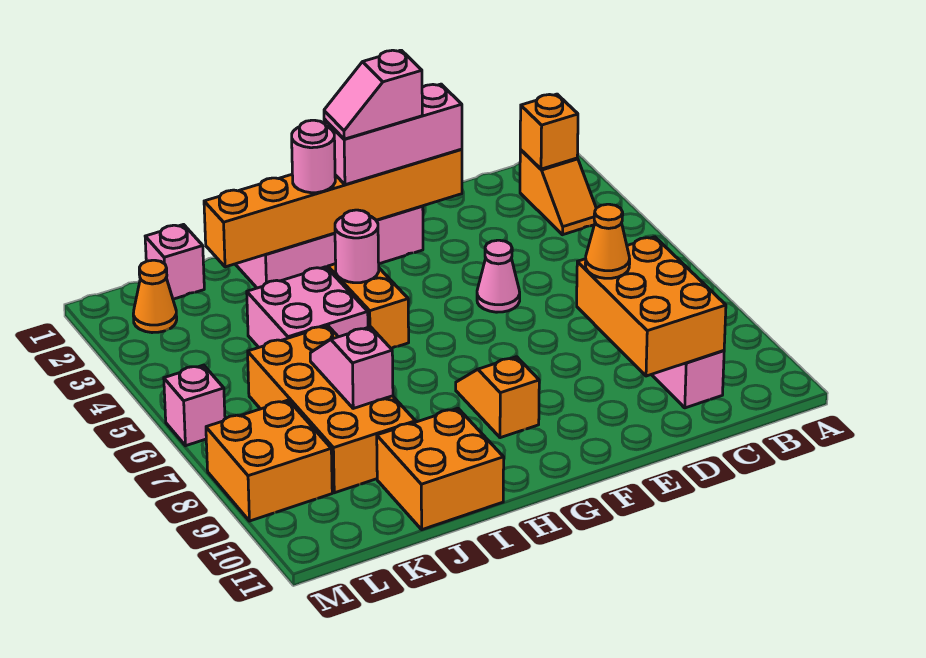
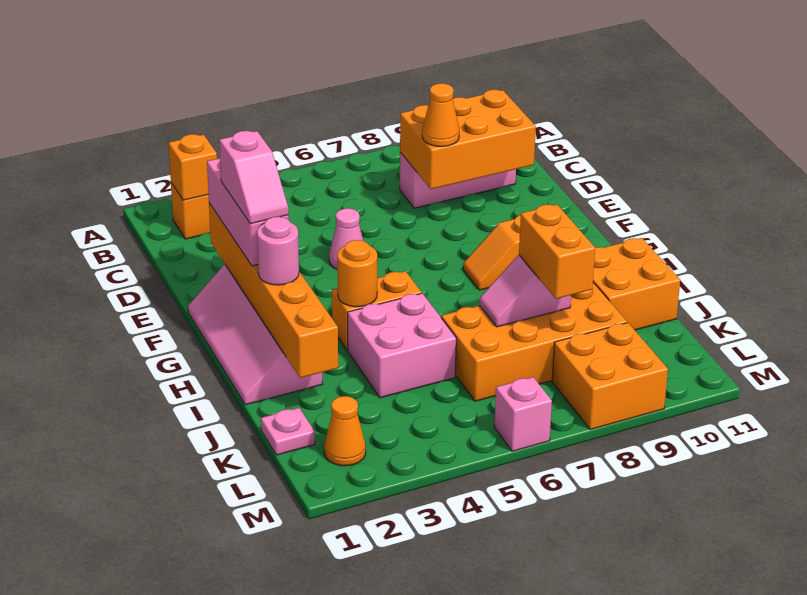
pink round brick H4 level 2 -> orange round brick H4 level 2
none -> orange brick J8:K8 level 3
pink brick K1 level 1 -> pink plate K1 level 1

